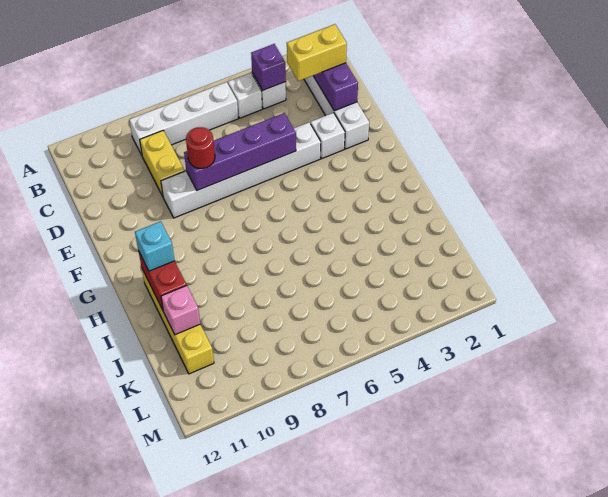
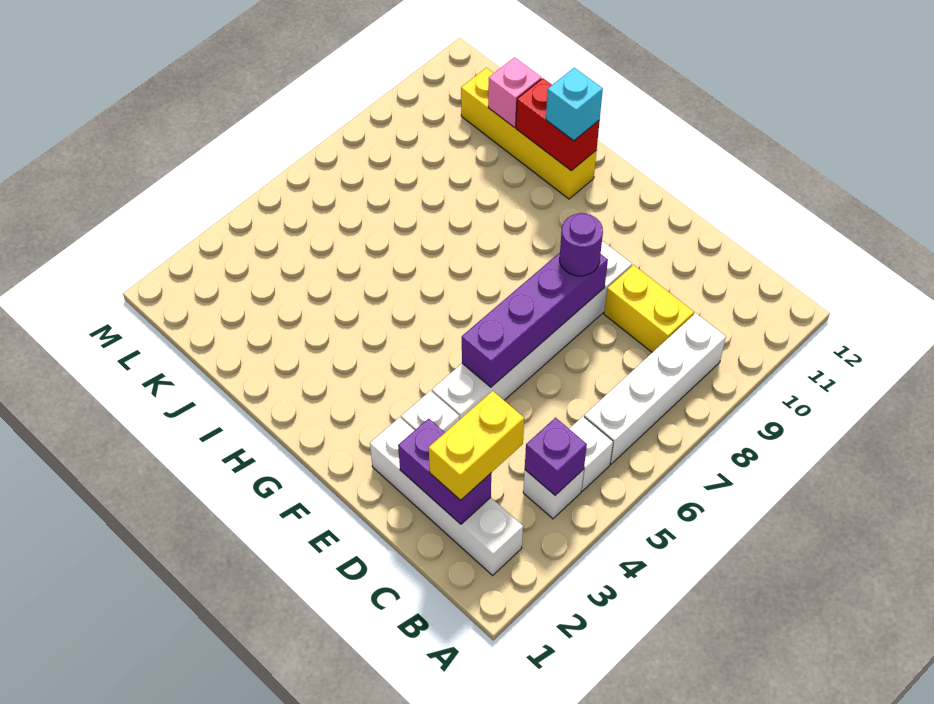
red round brick E8 level 3 -> purple round brick E8 level 3

